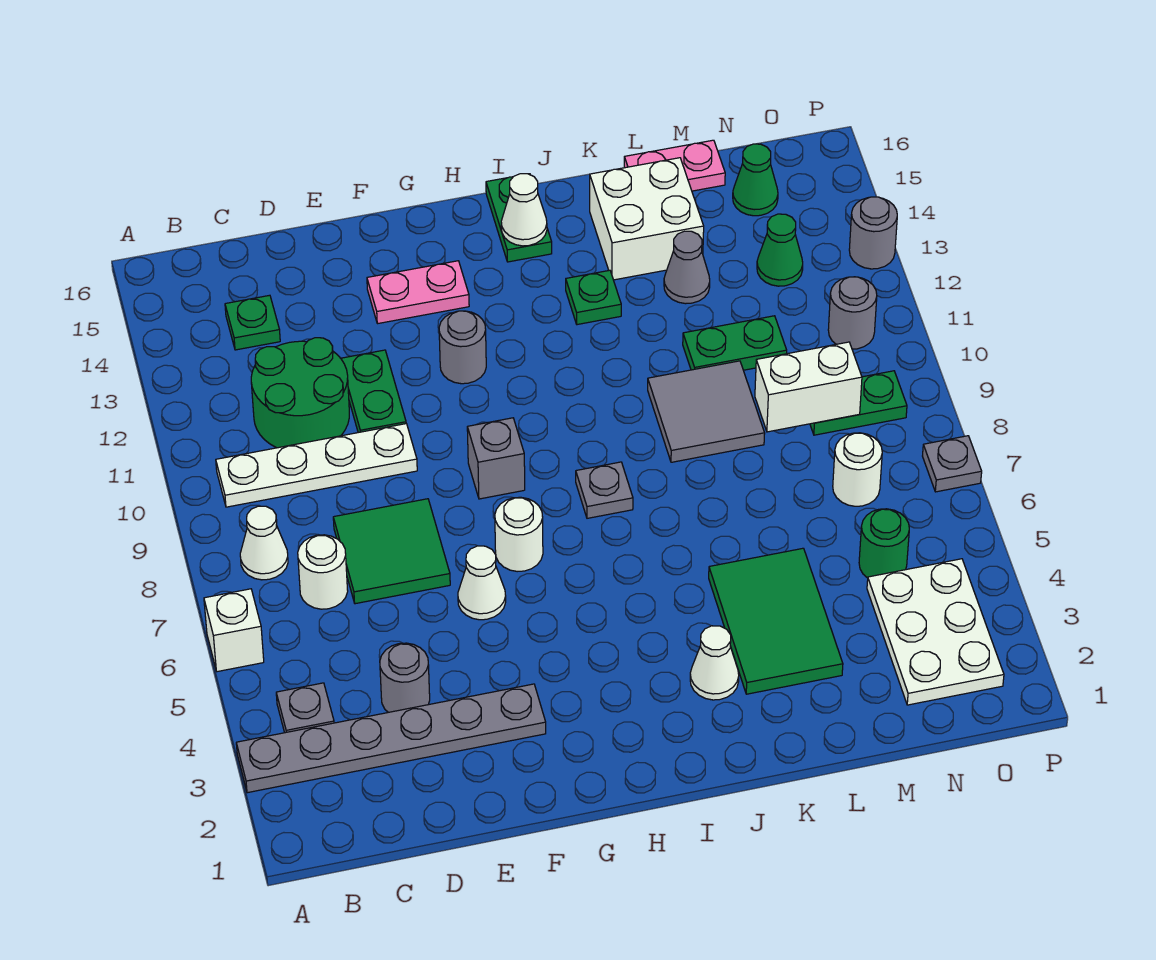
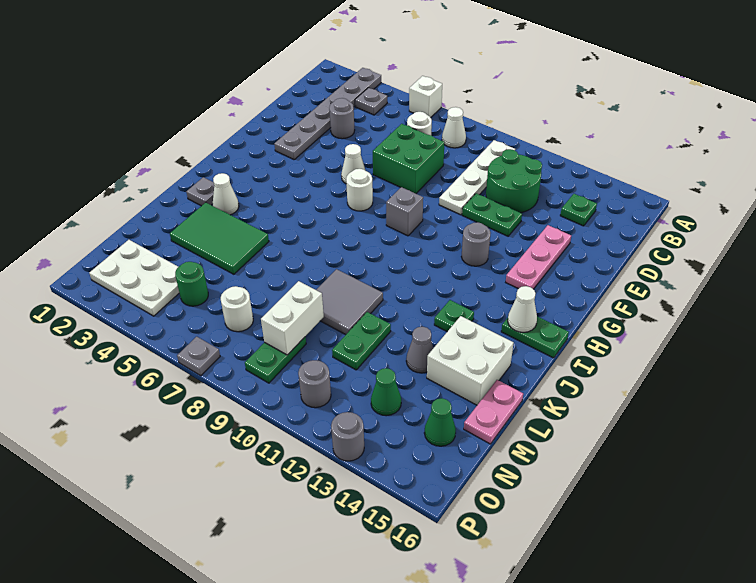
green tile D7:E8 level 1 -> green brick D7:E8 level 1
pink plate F14:G14 level 1 -> pink plate E14:G14 level 1
grey plate I8 level 1 -> grey plate J2 level 1

